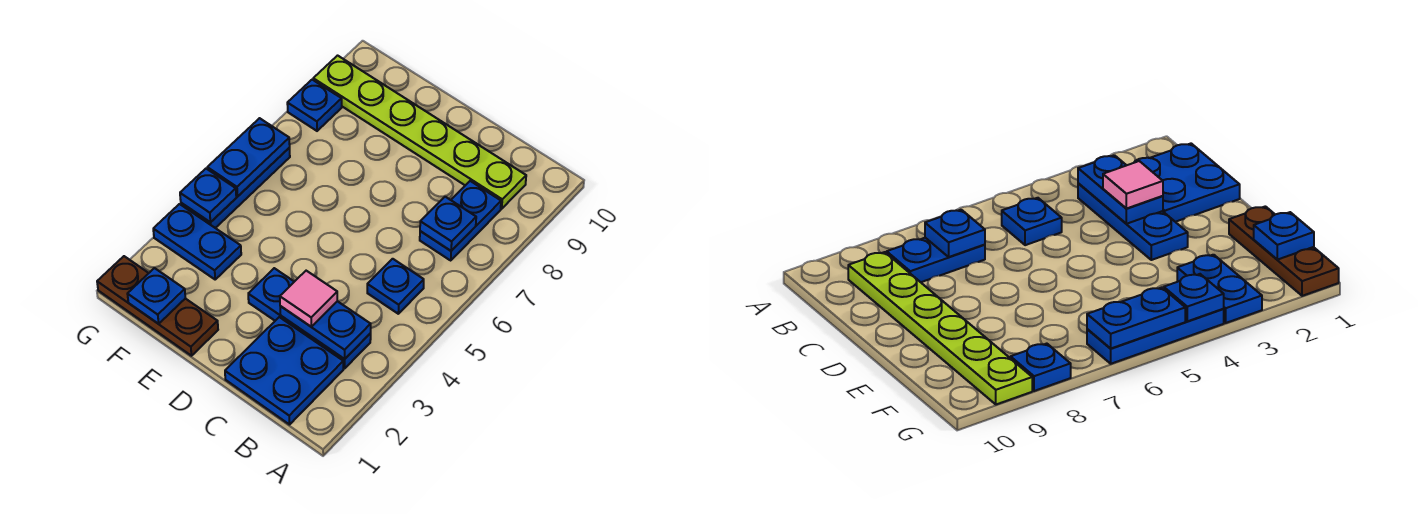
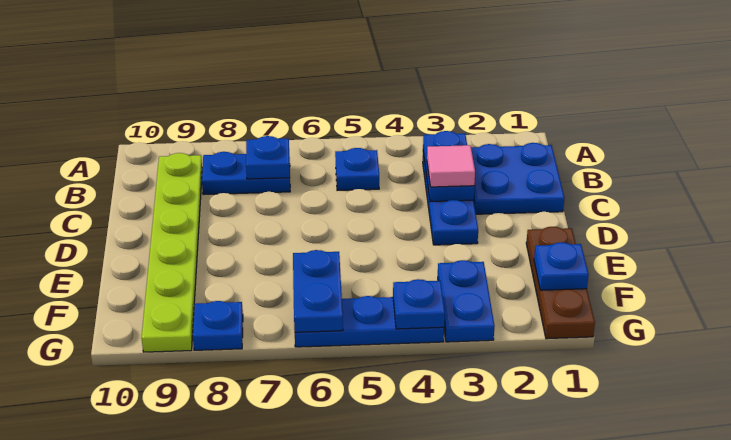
blue plate G5:G6 level 2 -> blue plate F6:G6 level 2

